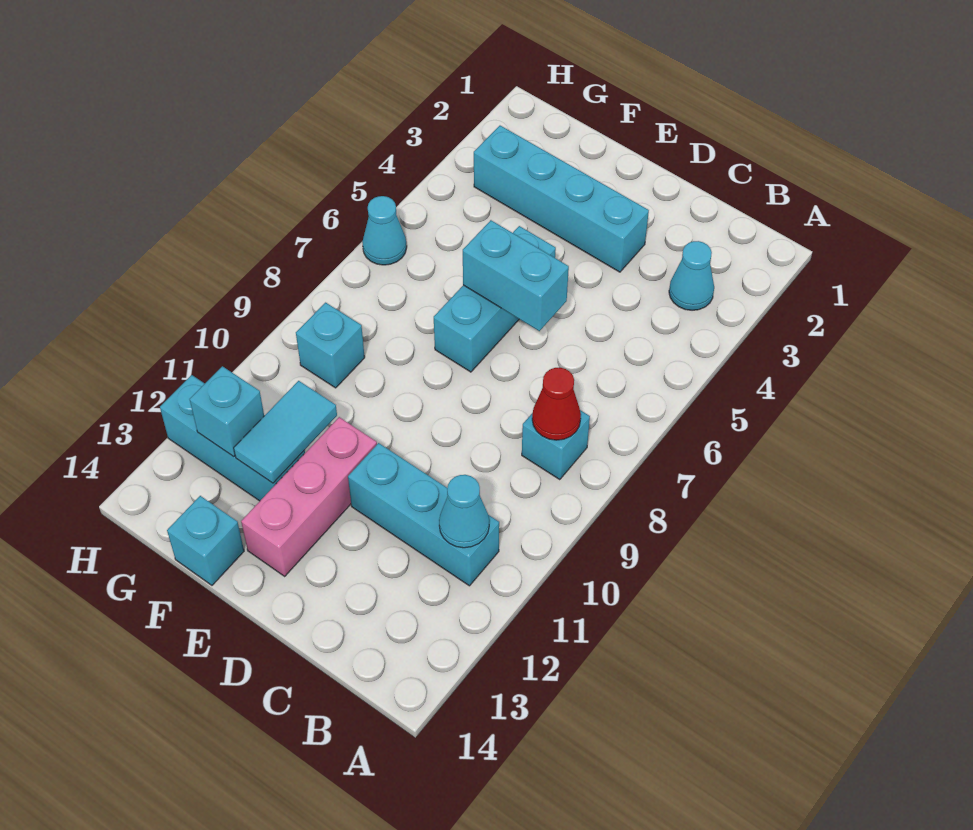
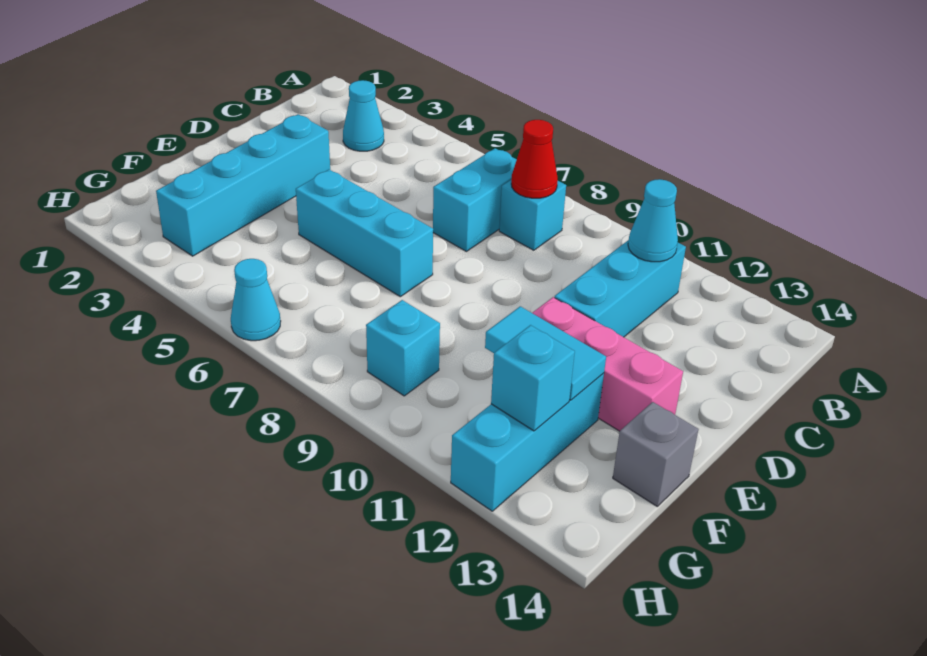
cyan brick D6:E6 level 2 -> cyan brick B7:C7 level 1
cyan brick F14 level 1 -> grey brick F14 level 1

